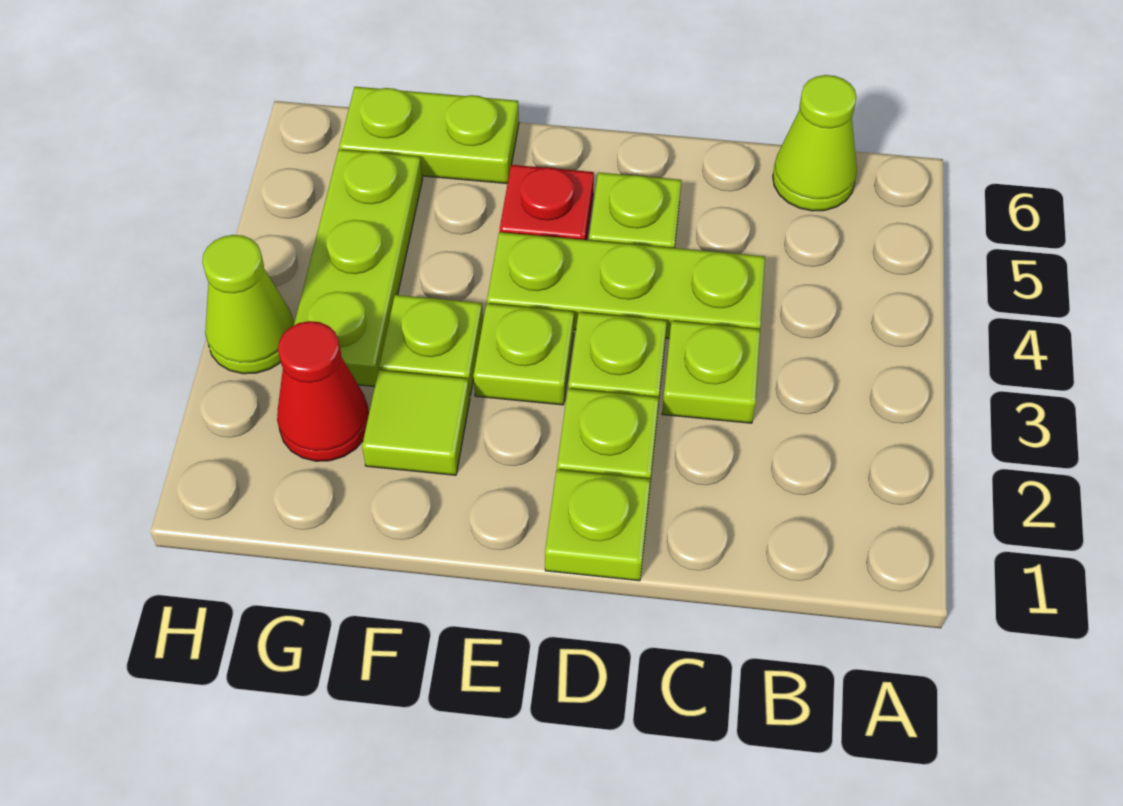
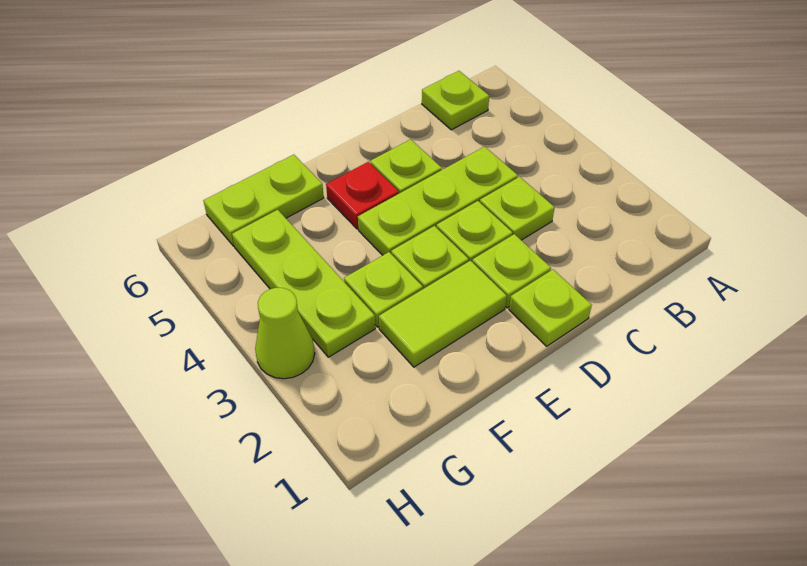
lime cone B6 level 1 -> lime plate B6 level 1
lime tile F2 level 1 -> lime tile E2:F2 level 1
red cone G2 level 1 -> none

